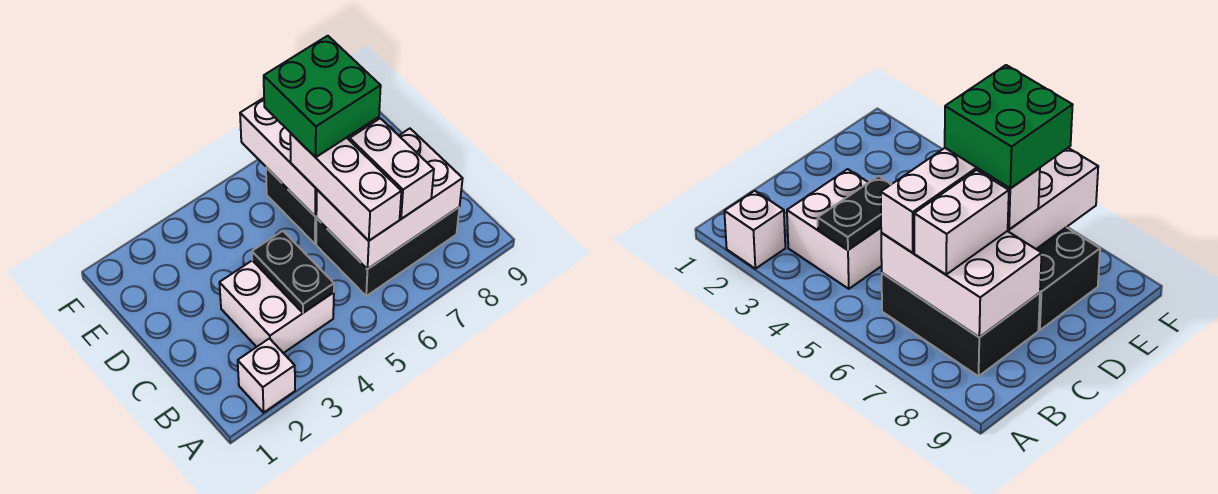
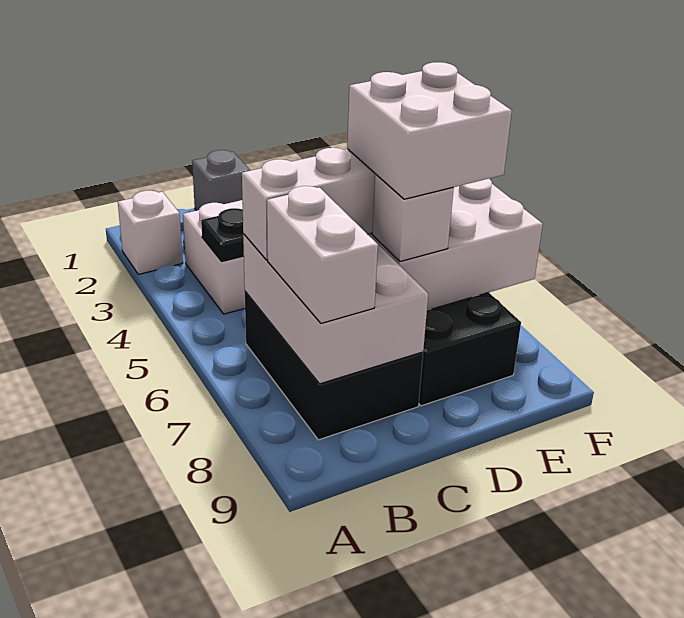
white brick B7:C7 level 3 -> white brick B7:B8 level 3
none -> grey brick C1 level 1
green brick D6:E7 level 4 -> white brick D6:E7 level 4

